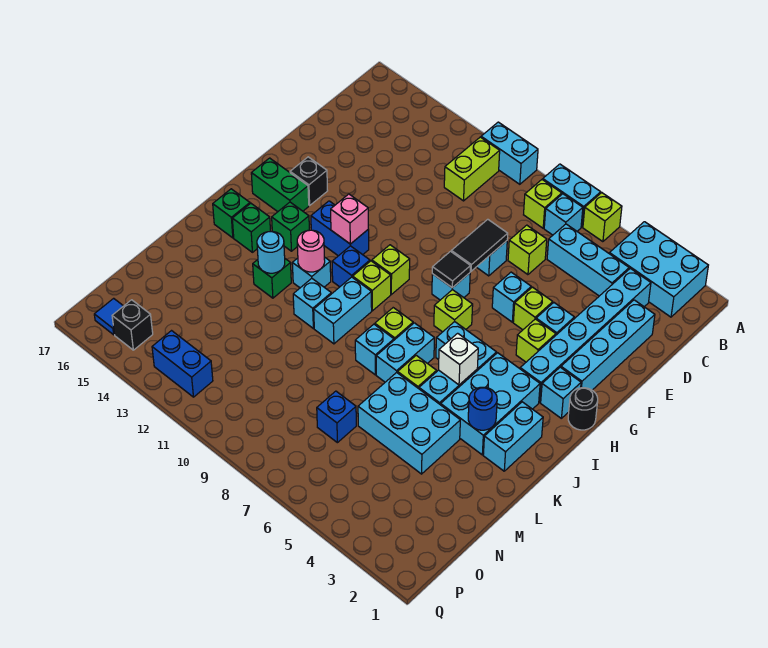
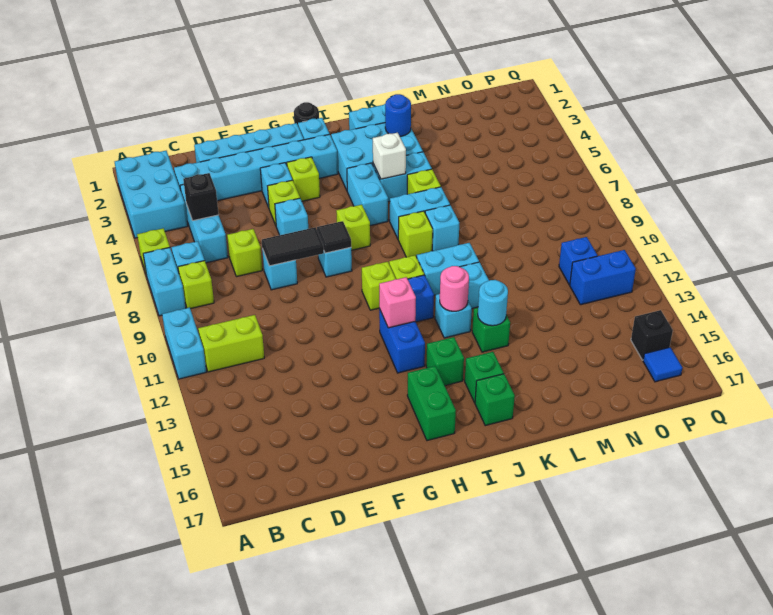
black brick G15 level 1 -> black brick C5 level 2
cyan brick L4:M6 level 1 -> none
blue brick N7 level 1 -> blue brick O11 level 1
blue brick P12:P13 level 1 -> blue brick O12:P12 level 1

